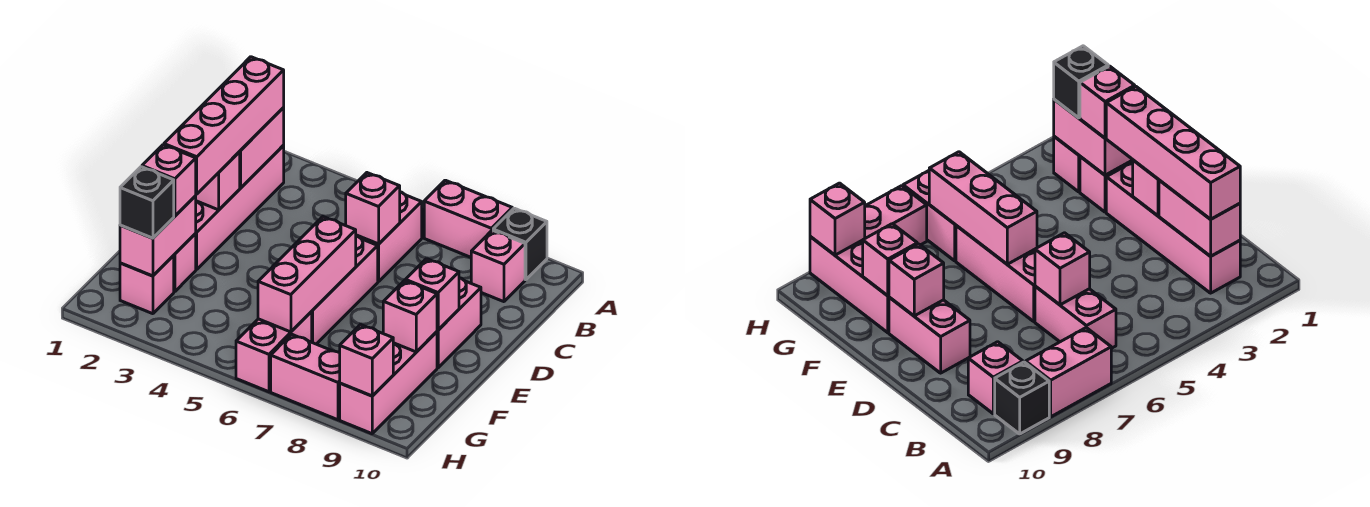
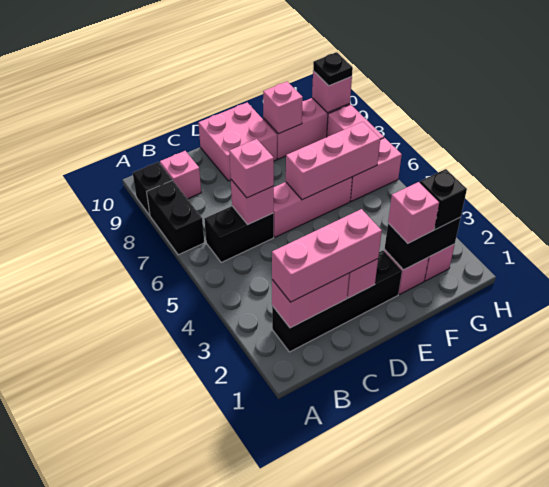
pink brick A7:A8 level 1 -> black brick A7:A8 level 1
pink brick B2:E2 level 1 -> black brick B2:E2 level 1
pink brick B2:E2 level 3 -> pink brick B2:D2 level 3
pink brick B6:C6 level 1 -> black brick B6:C6 level 1
pink brick D9:E9 level 1 -> pink brick D9:E10 level 1
pink brick E9 level 2 -> pink brick C6 level 3
pink brick F2:G2 level 2 -> black brick F2:G2 level 2
none -> black plate H9 level 3

